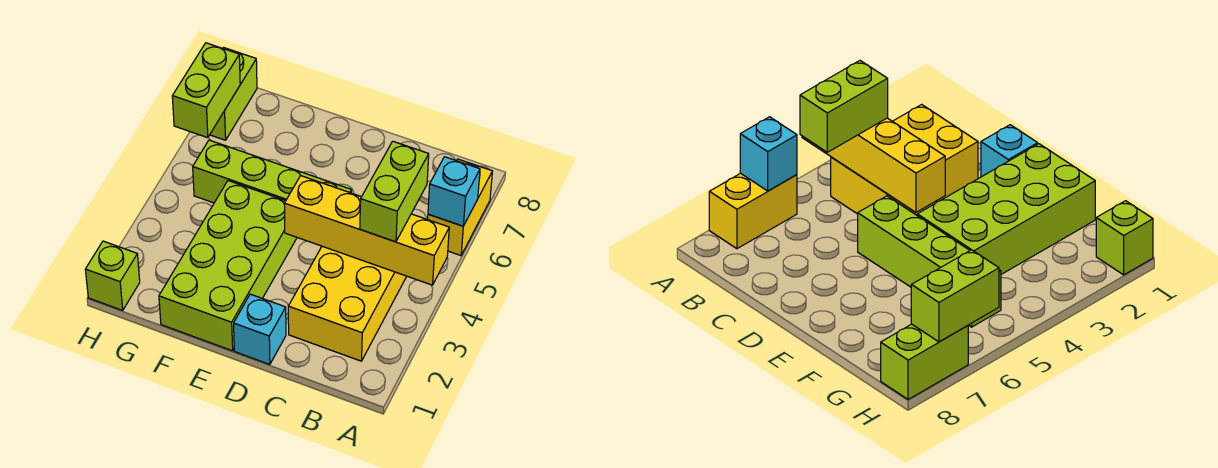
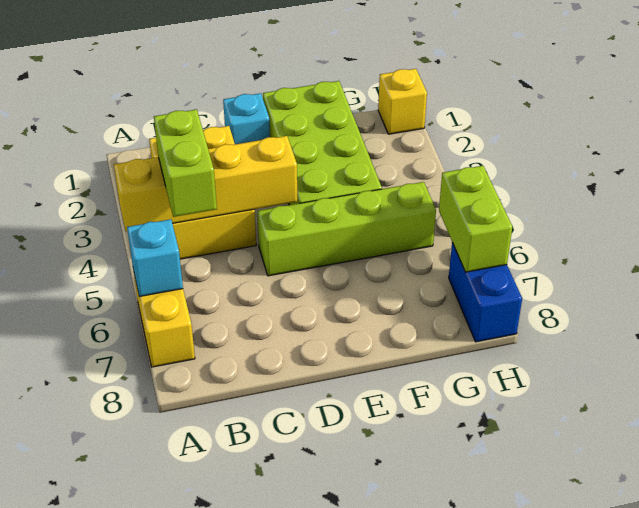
lime brick H1 level 1 -> yellow brick H1 level 1
lime brick H7:H8 level 1 -> blue brick H7:H8 level 1

